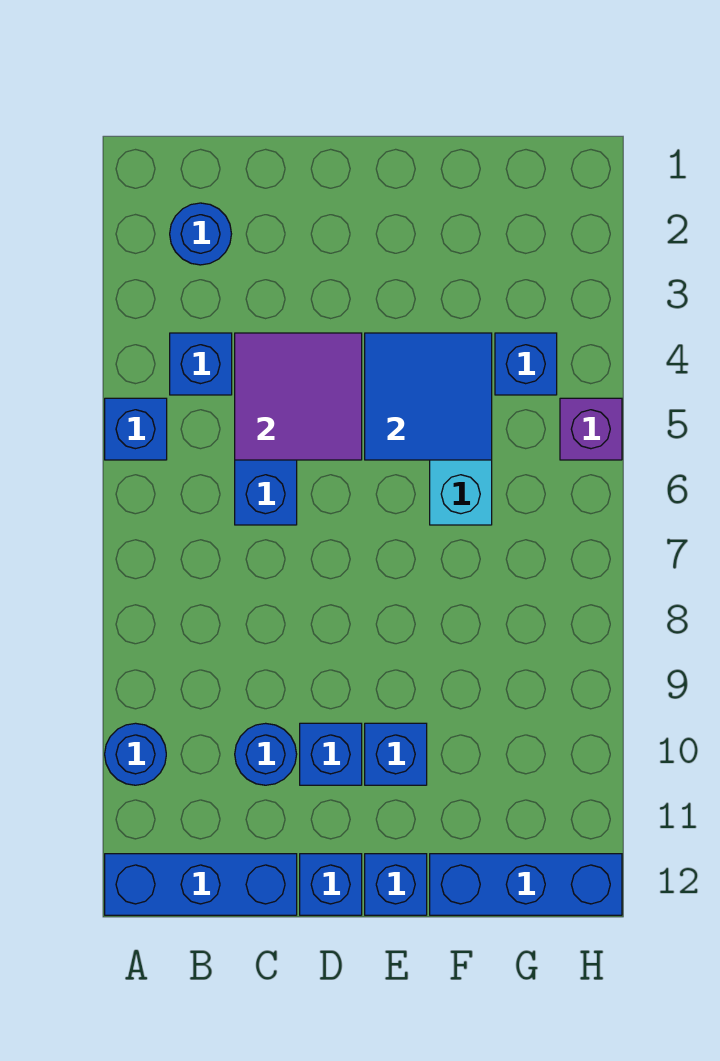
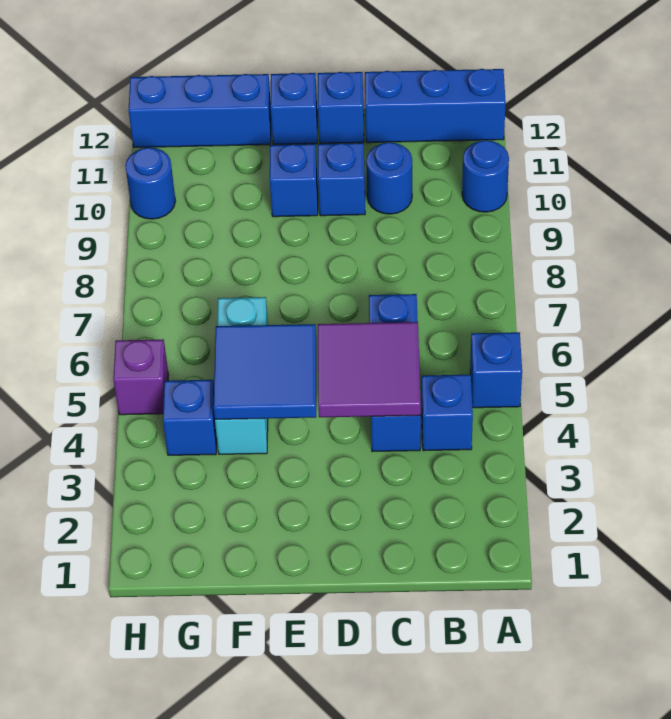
blue round brick B2 level 1 -> blue round brick H10 level 1

